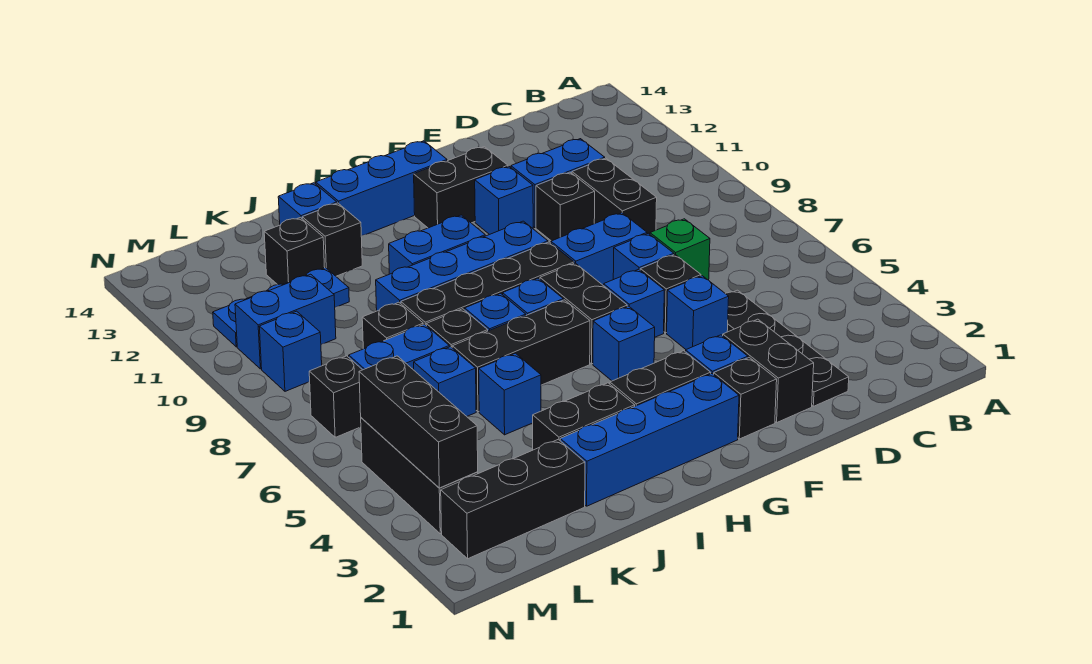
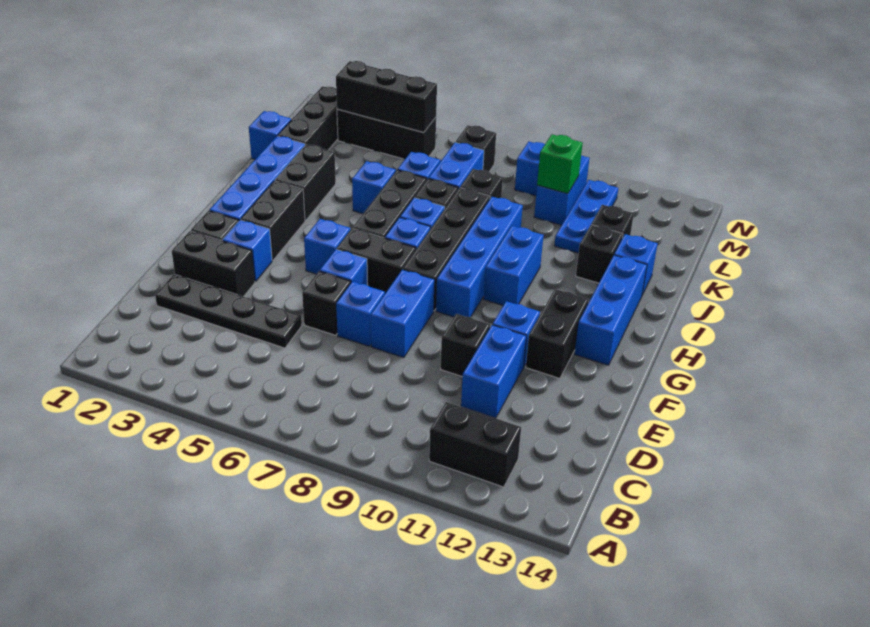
green brick D7 level 1 -> green brick L10 level 2
black brick D9:D10 level 1 -> black brick B11:B12 level 1
blue brick E5 level 1 -> blue brick K1 level 1

